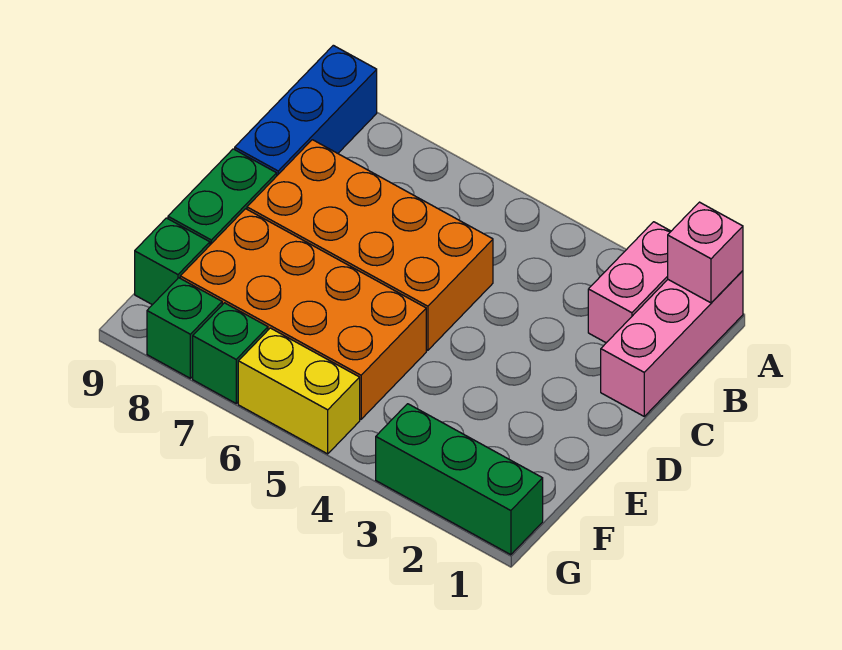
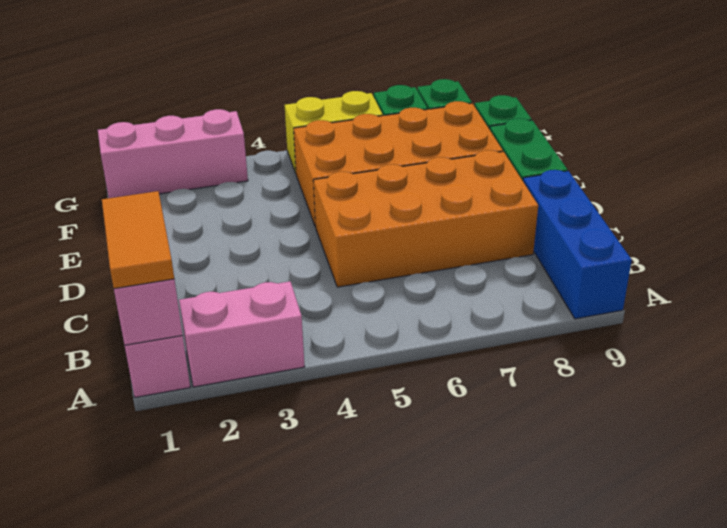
none -> orange tile A1:B1 level 3
pink brick A2:B2 level 1 -> pink brick A2:A3 level 1
green brick G1:G3 level 1 -> pink brick G1:G3 level 1

